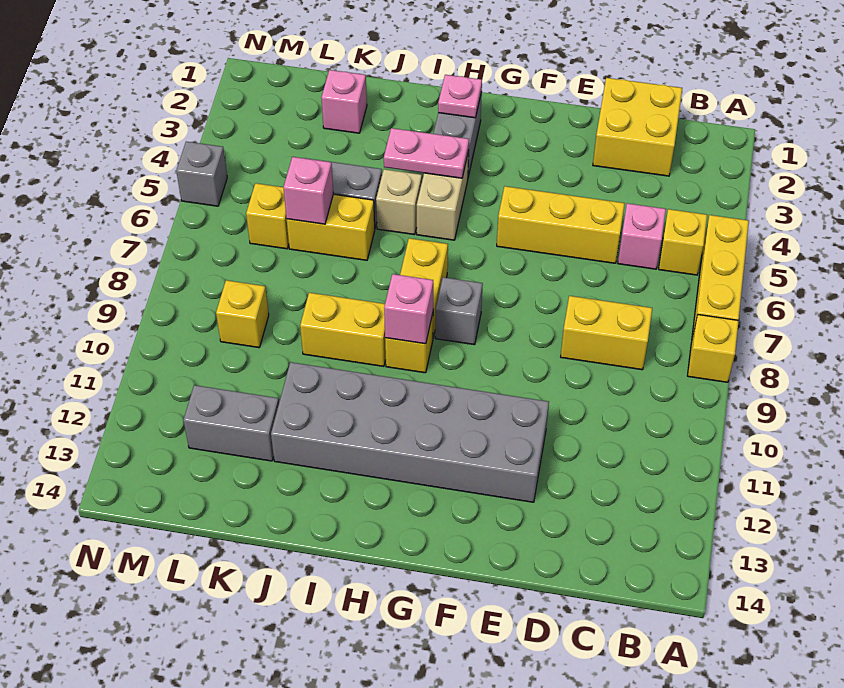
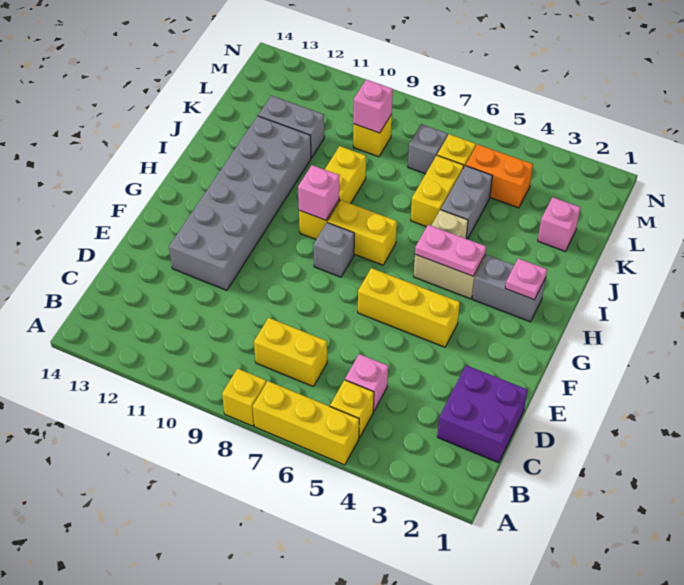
yellow brick C1:D2 level 1 -> purple brick C1:D2 level 1
yellow brick C8:D8 level 1 -> yellow brick C7:C8 level 1
yellow brick D5:F5 level 1 -> yellow brick F4:F6 level 1
pink plate H4:I4 level 2 -> pink plate H4:H5 level 2
pink brick K6 level 2 -> pink brick L9 level 2
grey brick K12:L12 level 1 -> grey brick K11:K12 level 1
none -> orange brick L4:L5 level 1
grey brick N5 level 1 -> grey brick L7 level 1

